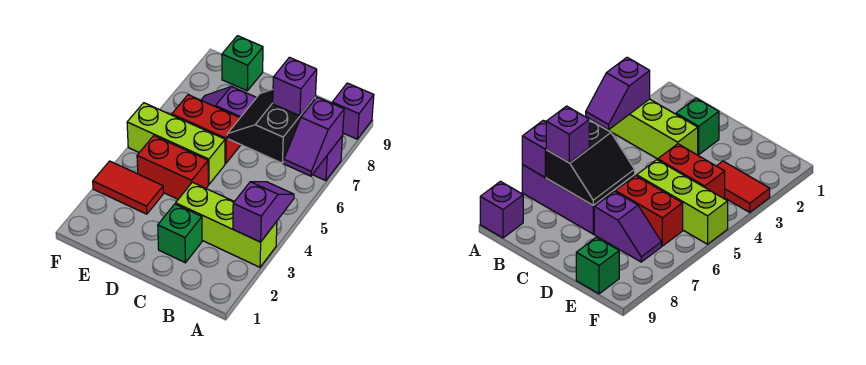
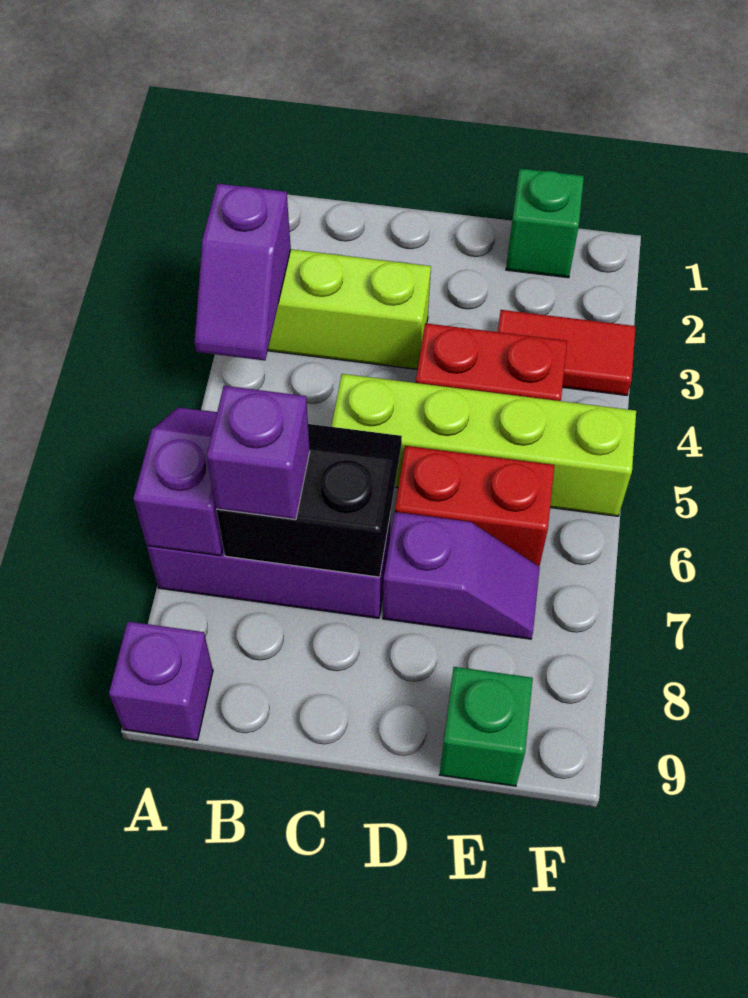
black slope B6:C7 level 2 top B -> black slope B6:C7 level 2 top 7
green brick C2 level 1 -> green brick E1 level 1
lime brick D5:F5 level 1 -> lime brick C5:F5 level 1

